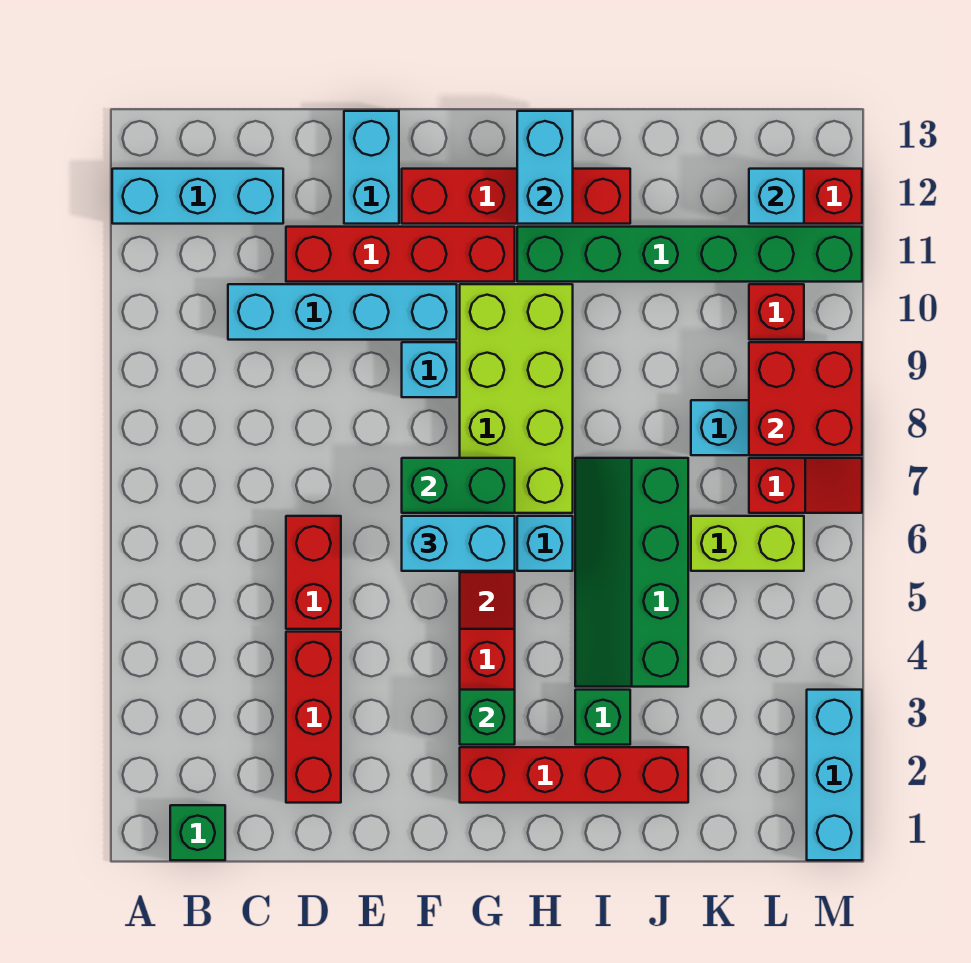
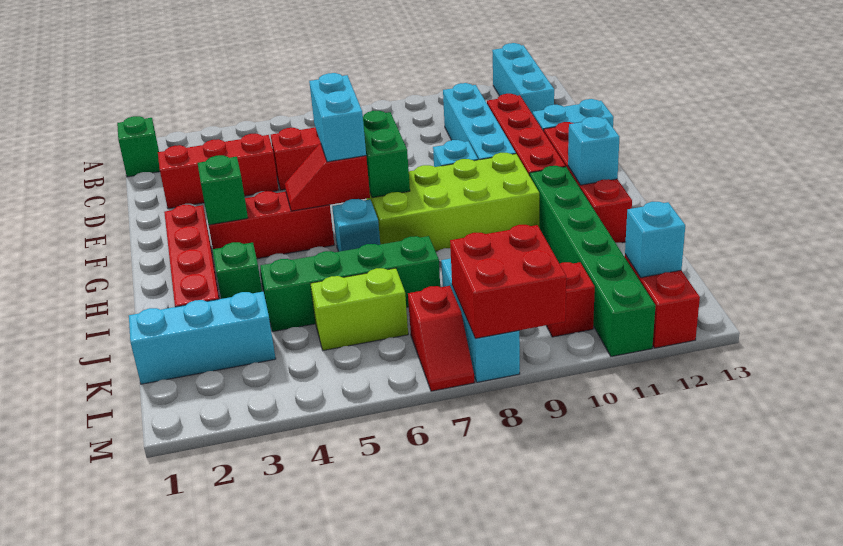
cyan brick H12:H13 level 2 -> cyan brick H12 level 2
lime brick K6:L6 level 1 -> lime brick K5:K6 level 1
cyan brick M1:M3 level 1 -> cyan brick K1:K3 level 1

